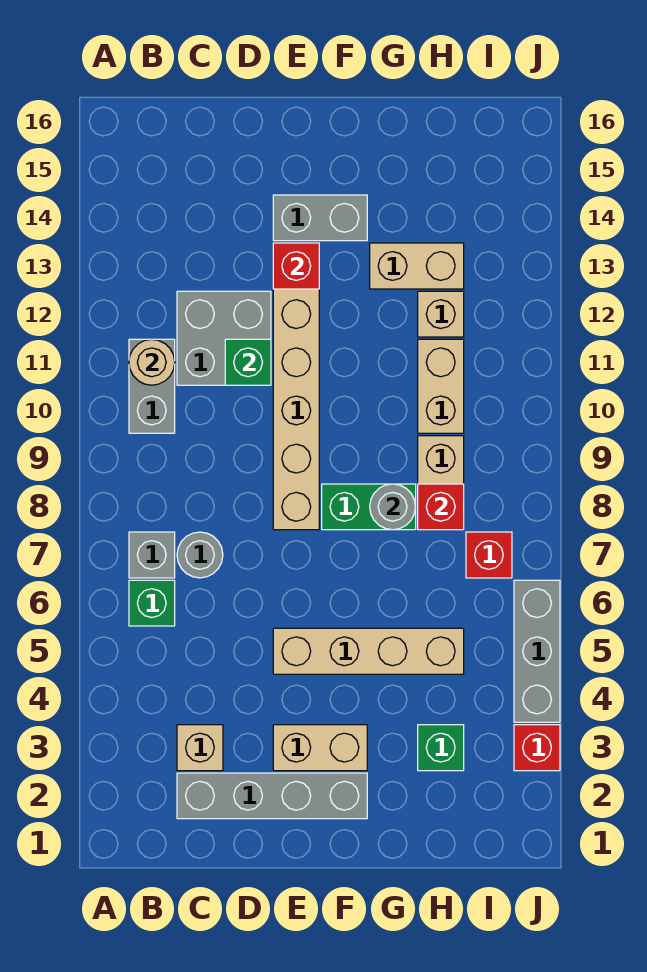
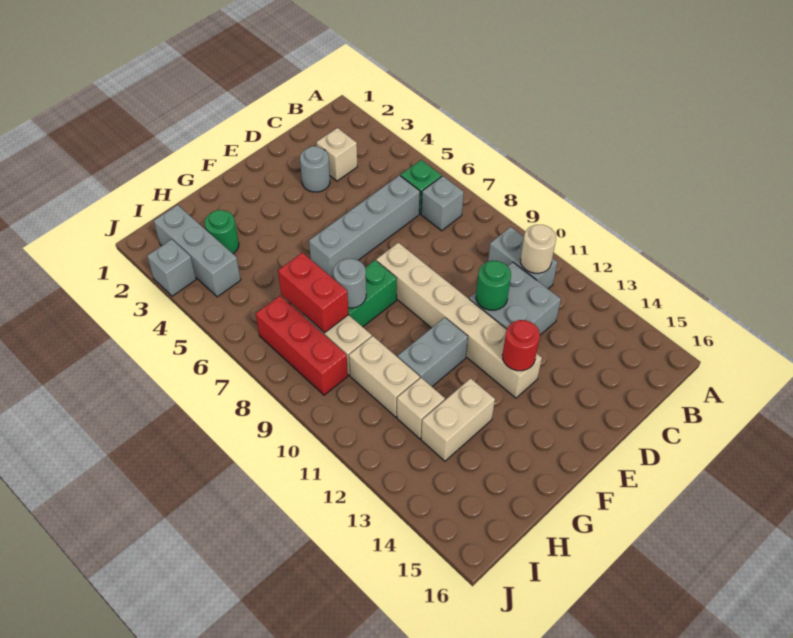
grey brick C2:F2 level 1 -> grey brick C6:F6 level 1
grey round brick C7 level 1 -> grey round brick D3 level 1
green brick D11 level 2 -> green round brick D11 level 2
tan brick E3:F3 level 1 -> none
tan brick E5:H5 level 1 -> none
red brick E13 level 2 -> red round brick E13 level 2
grey brick E14:F14 level 1 -> grey brick F11:G11 level 1
green brick H3 level 1 -> green round brick H3 level 1
red brick H8 level 2 -> red brick H7:H8 level 2
red brick I7 level 1 -> red brick I7:I9 level 1
red brick J3 level 1 -> grey brick J3 level 1
grey brick J4:J6 level 1 -> grey brick I2:I4 level 1

